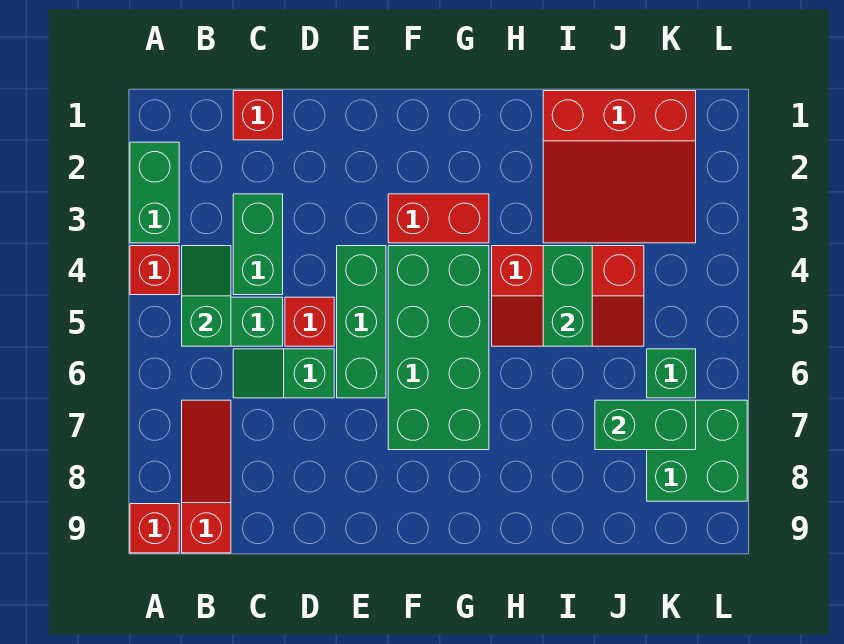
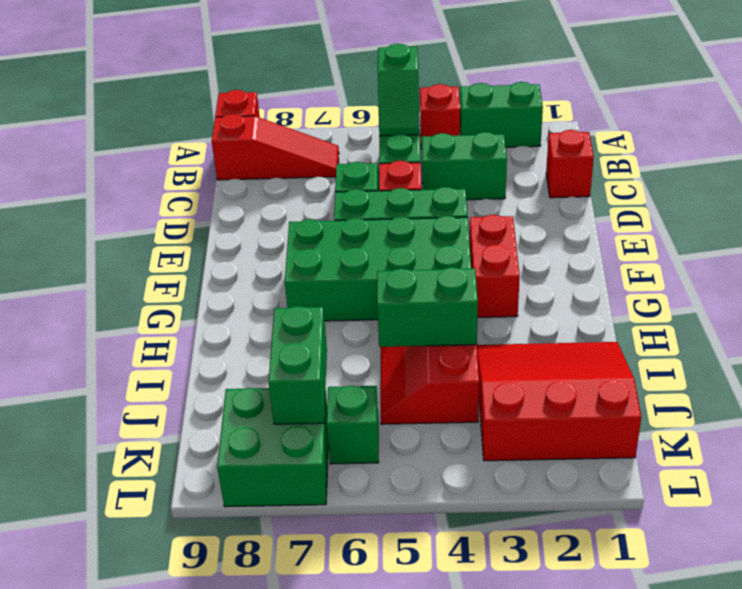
green slope B4:B5 level 2 top 5 -> green slope A5:B5 level 2 top A
red slope I1:K3 level 1 top 1 -> red slope I1:K3 level 1 top K

